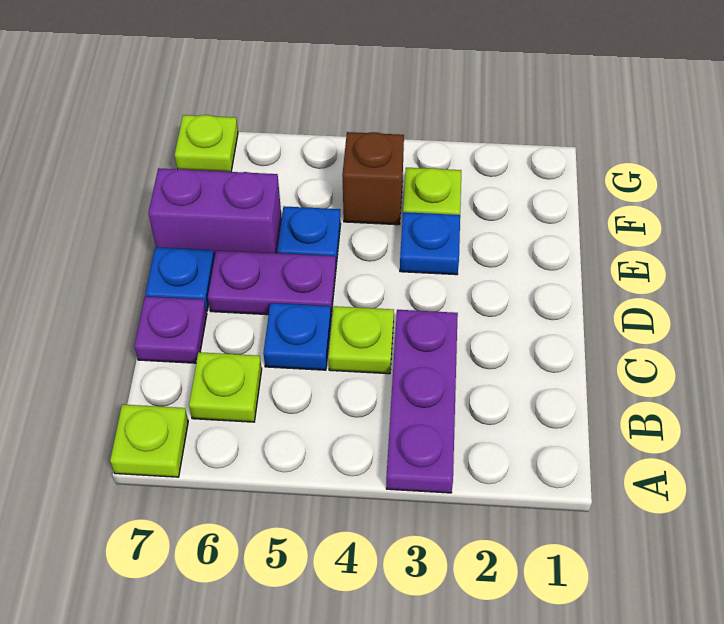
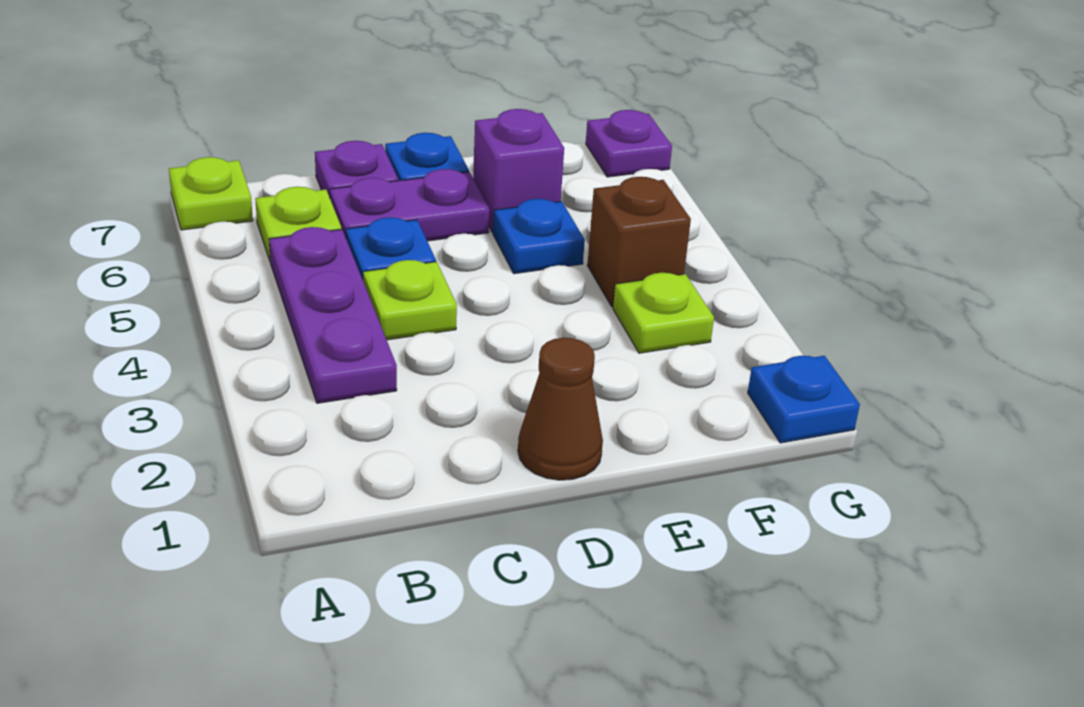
purple plate A3:C3 level 1 -> purple plate B3:B5 level 1
none -> brown cone D1 level 1
purple plate D5:D6 level 1 -> purple plate C6:D6 level 1
blue plate E3 level 1 -> blue plate G1 level 1
purple brick E6:E7 level 1 -> purple brick E6 level 1
lime plate G7 level 1 -> purple plate G7 level 1

